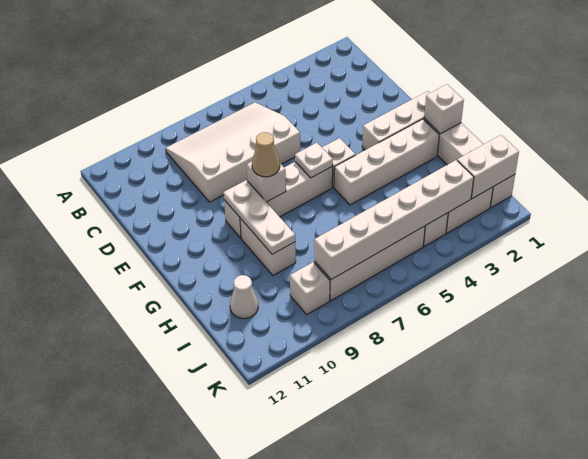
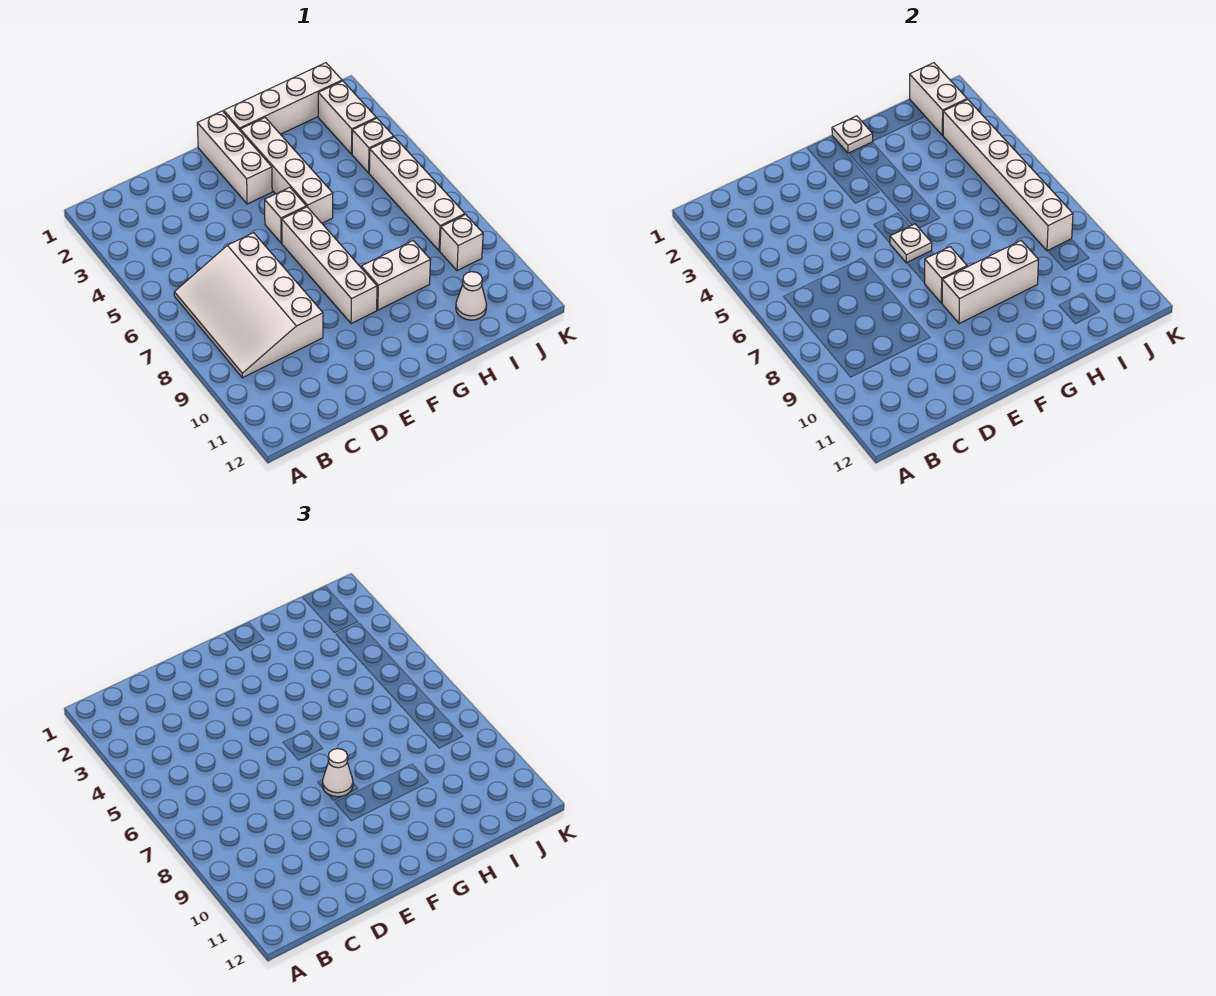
tan cone F8 level 3 -> white cone F8 level 3
white plate F9:H9 level 2 -> white brick F9:H9 level 2
white brick G1 level 2 -> white plate G1 level 2

